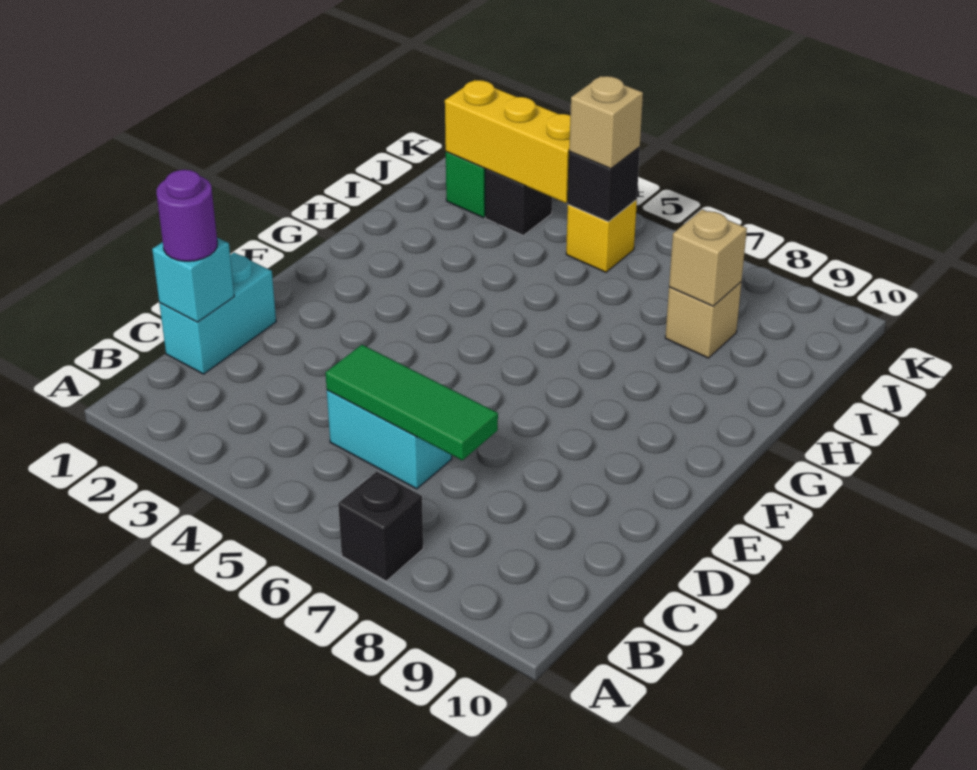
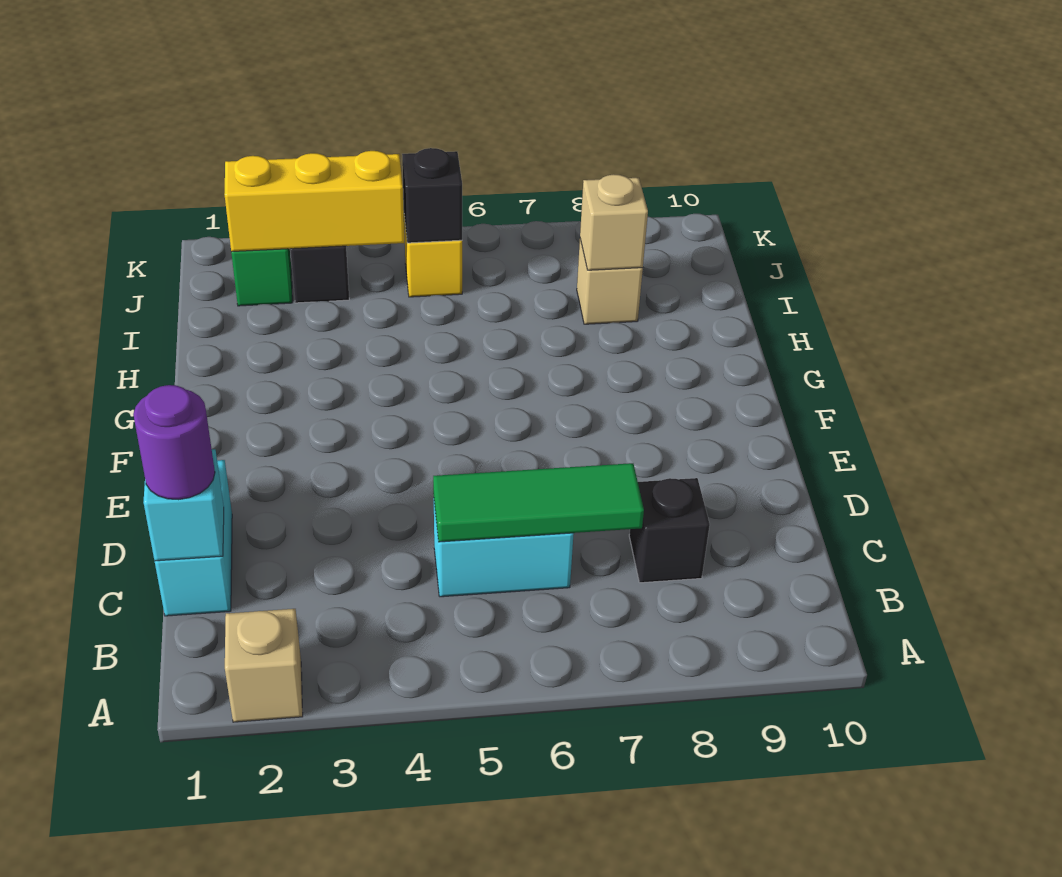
black brick A7 level 1 -> black brick C8 level 1
tan brick J5 level 3 -> tan brick A2 level 1

